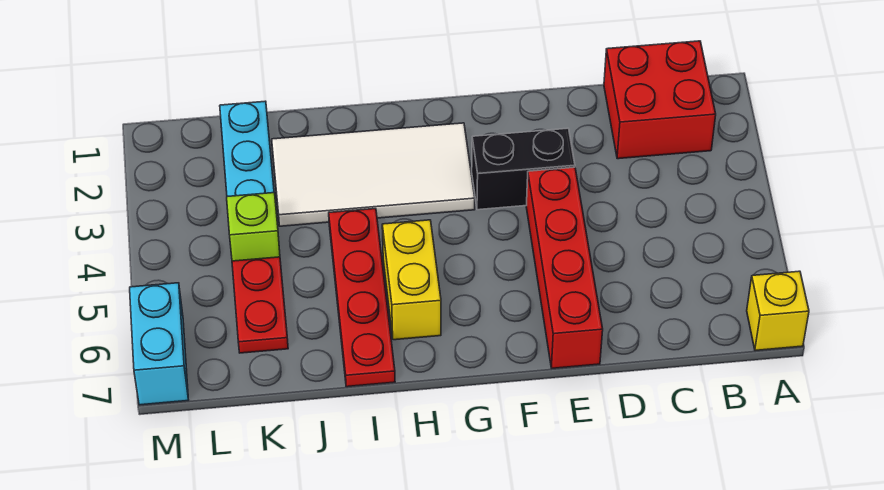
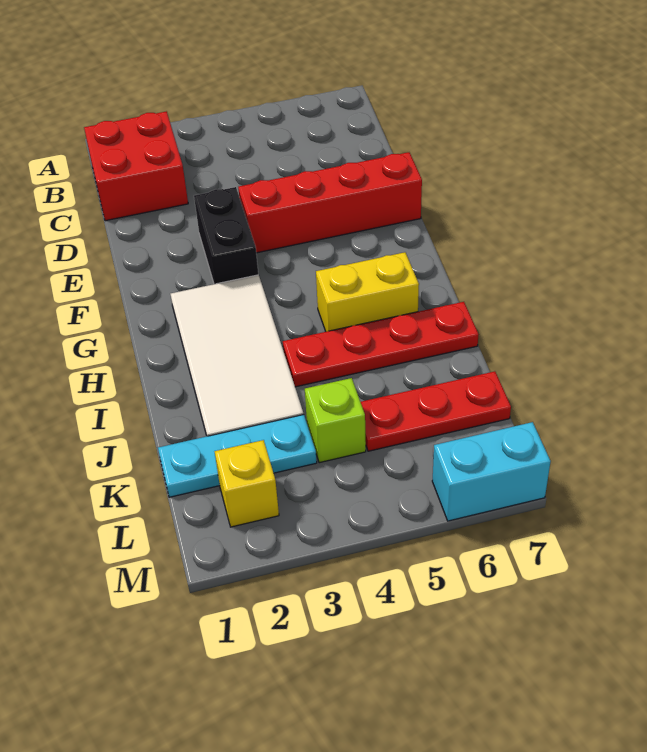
yellow brick A7 level 1 -> yellow brick L2 level 1
red plate K5:K6 level 1 -> red plate K5:K7 level 1

